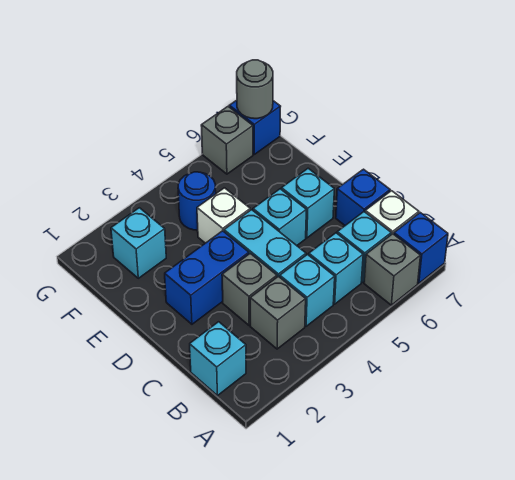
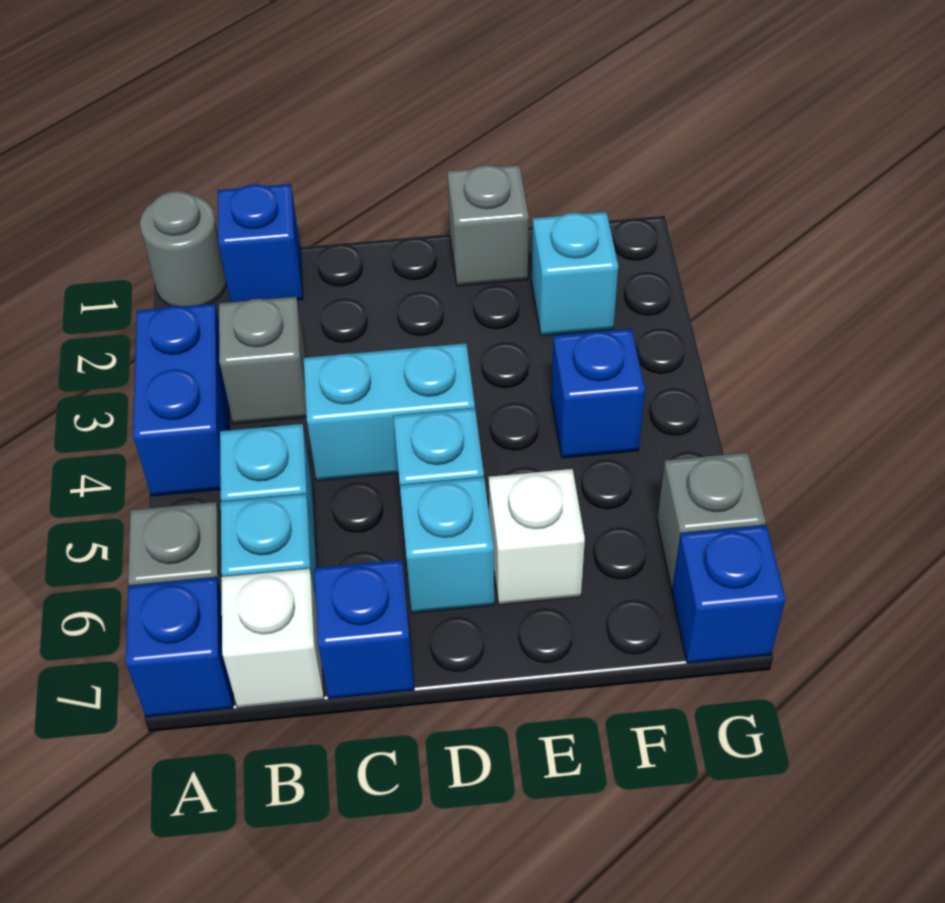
cyan brick B1 level 1 -> blue brick B1 level 1
cyan brick B4 level 1 -> none
grey brick C3 level 1 -> grey brick E1 level 1
blue brick D2:D3 level 1 -> blue brick A3:A4 level 1
white brick E4 level 1 -> white brick E6 level 1
blue round brick F4 level 1 -> blue brick F4 level 1
grey round brick G7 level 2 -> grey round brick A1 level 1

